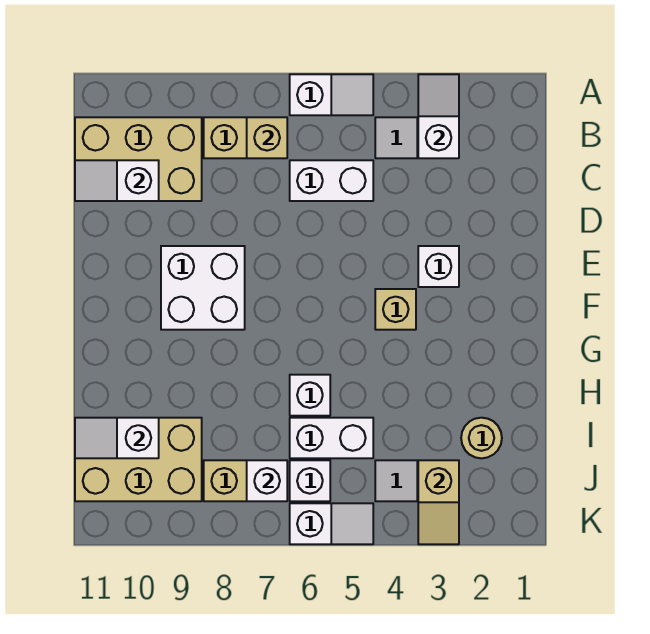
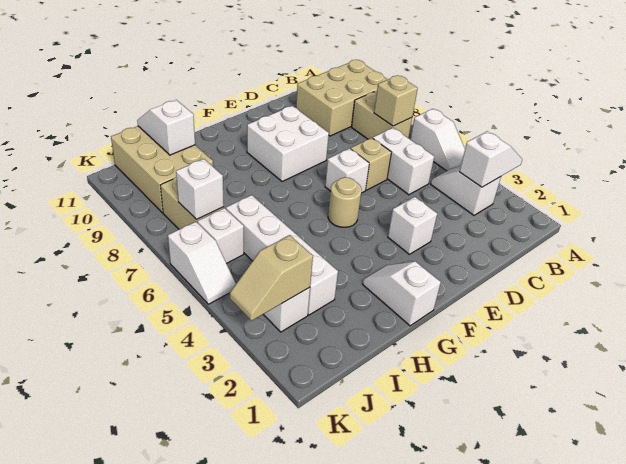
tan brick B9:C11 level 1 -> tan brick A9:C10 level 1
white slope C10:C11 level 2 top 10 -> white slope G1:G2 level 1 top 1
tan brick F4 level 1 -> tan brick D6 level 1
white brick H6 level 1 -> white brick E6 level 1
tan round brick I2 level 1 -> tan round brick F5 level 1
white brick I5:I6 level 1 -> white brick I3:I6 level 1

